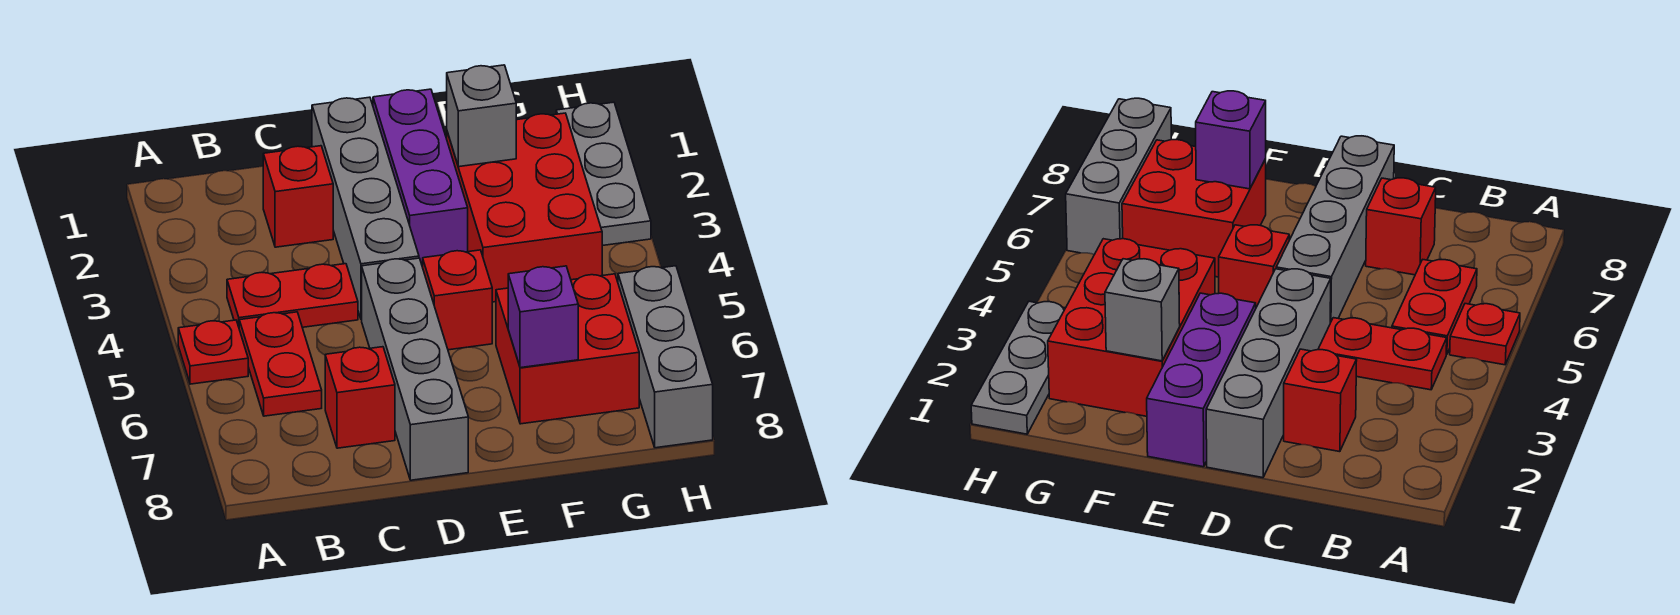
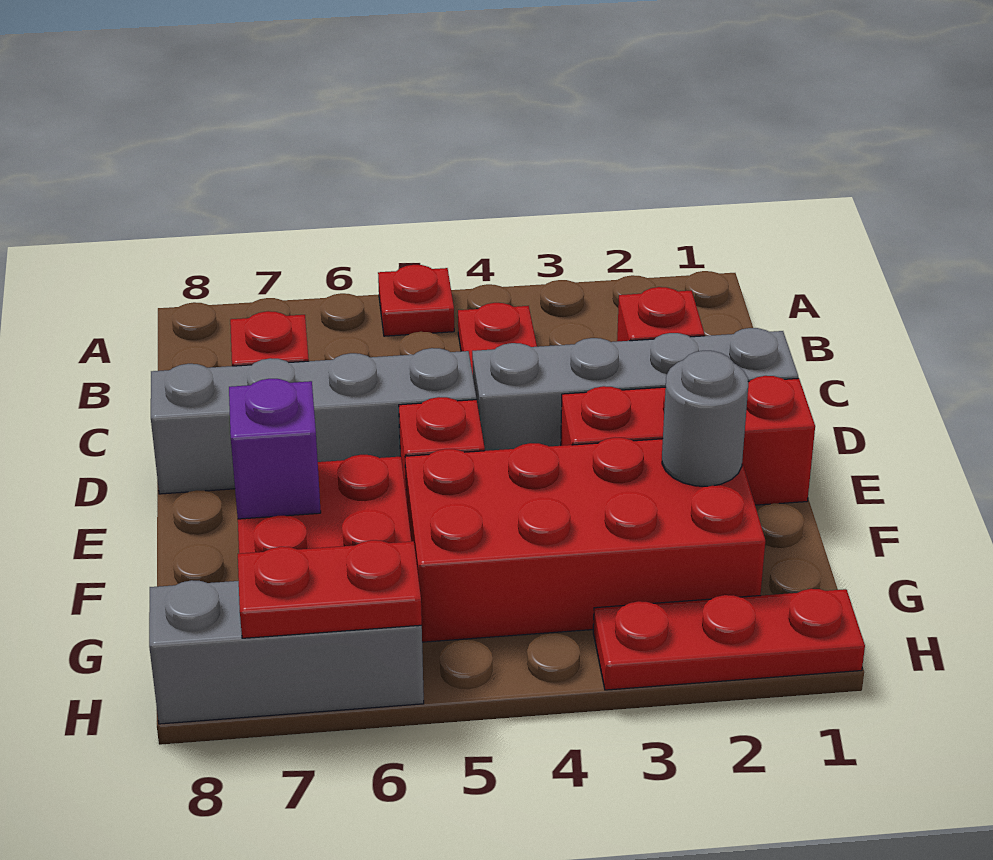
red plate B5:B6 level 1 -> red plate H6:H7 level 2
purple brick E1:E3 level 1 -> red brick E1:E3 level 1
red brick F2:G4 level 1 -> red brick F2:G5 level 1
grey brick F2 level 2 -> grey round brick F2 level 2
grey plate H1:H3 level 1 -> red plate H1:H3 level 1

